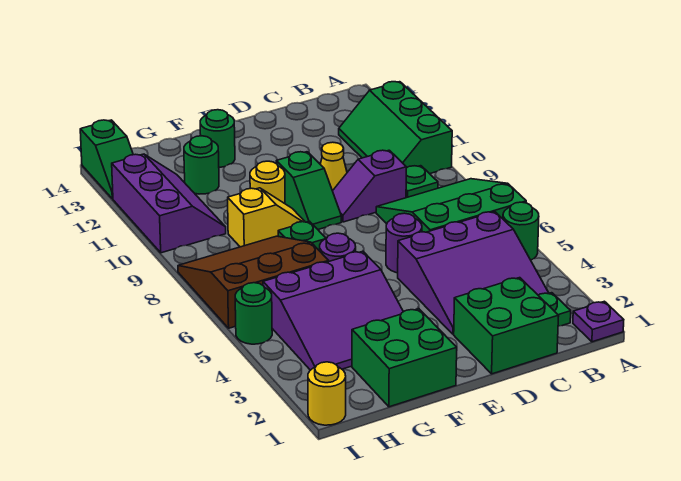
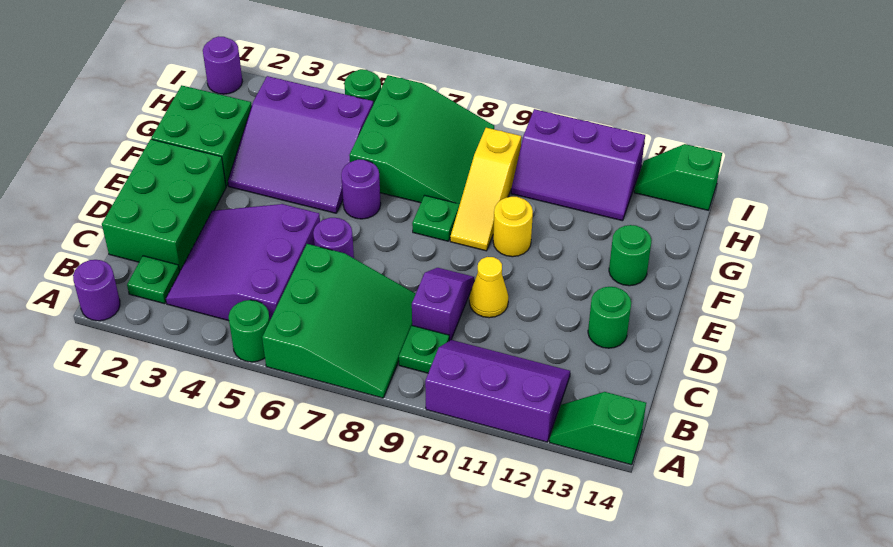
purple plate A1 level 1 -> purple round brick A1 level 1
green slope A10:B12 level 1 top A -> purple slope A10:B12 level 1 top A
green brick C1:D2 level 1 -> green brick C1:E2 level 1
green slope E9:E10 level 1 top 10 -> green slope A13:A14 level 1 top 14
purple slope F3:H5 level 1 top 5 -> purple slope F3:H5 level 1 top H
yellow slope F9:G9 level 1 top G -> yellow slope F9:H9 level 1 top H
brown slope G6:I8 level 1 top 6 -> green slope G6:I8 level 1 top 6
green round brick G12 level 1 -> green round brick D13 level 1
yellow round brick I1 level 1 -> purple round brick I1 level 1

